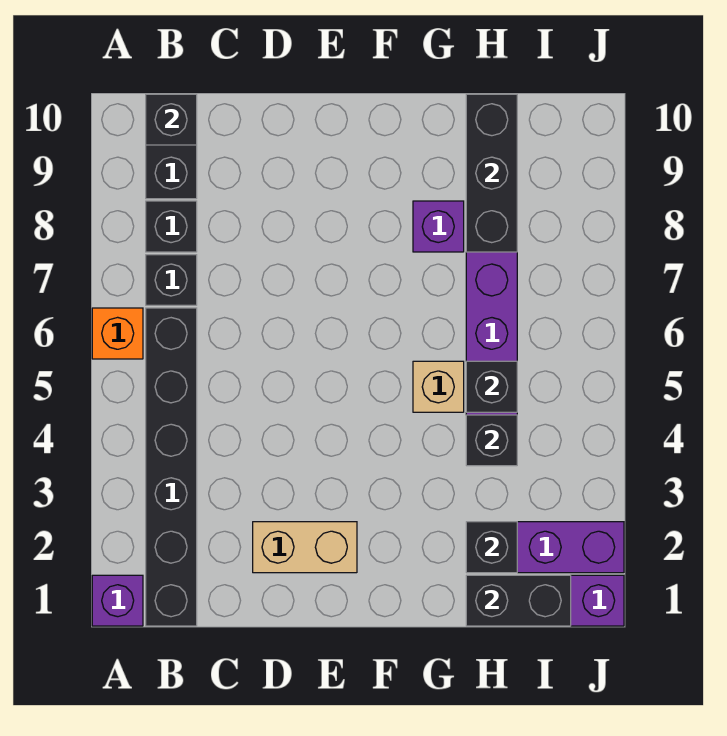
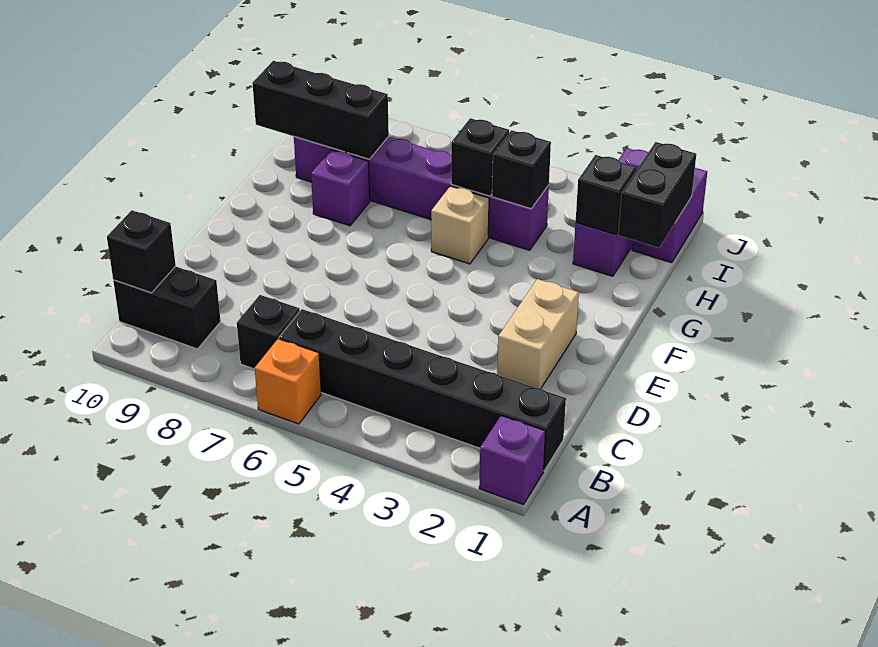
black brick B8 level 1 -> none

